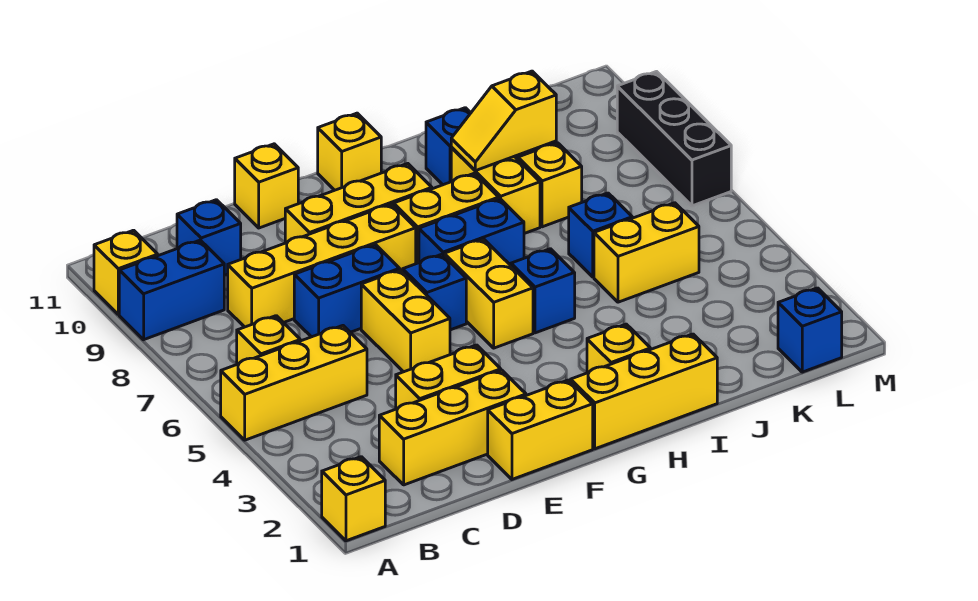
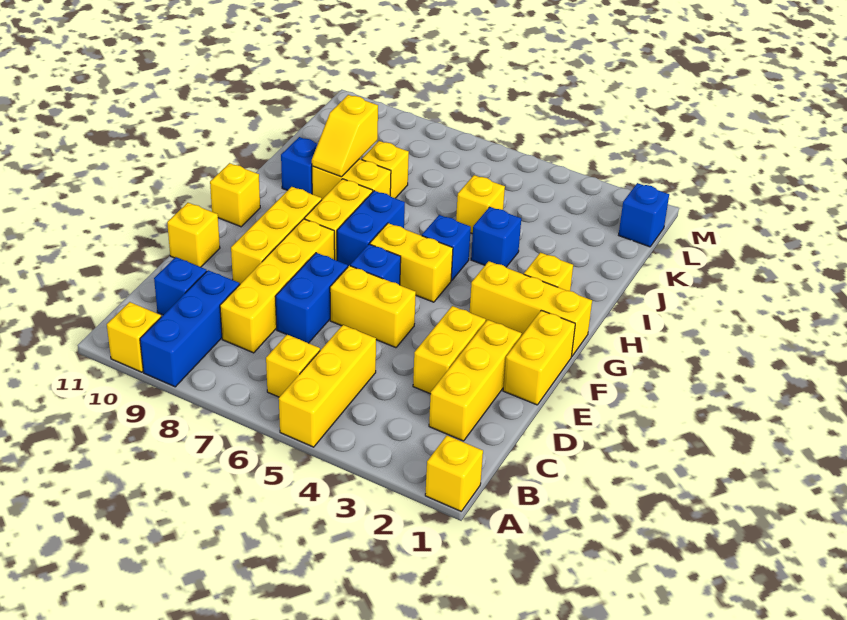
blue brick A9:B9 level 1 -> blue brick A9:C9 level 1
yellow brick G1:I1 level 1 -> yellow brick G1:G3 level 1
yellow brick J5:K5 level 1 -> yellow brick J5 level 1
blue brick J6 level 1 -> blue brick I4 level 1
black brick M7:M9 level 1 -> none

